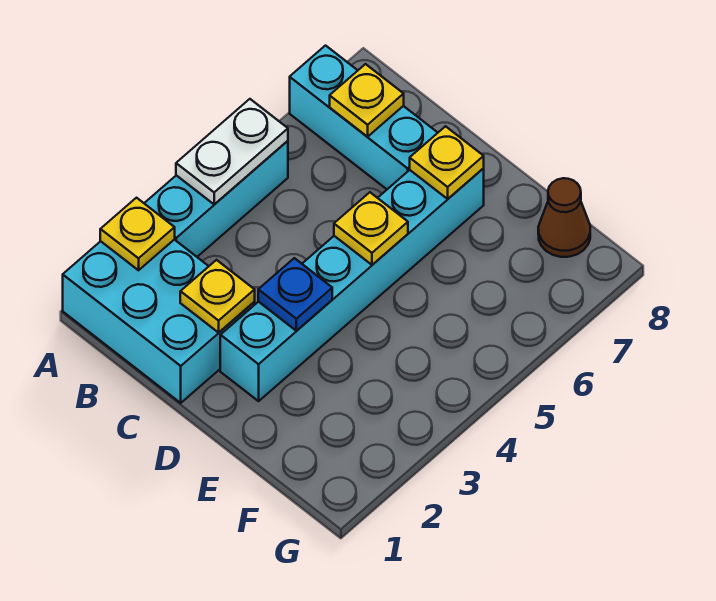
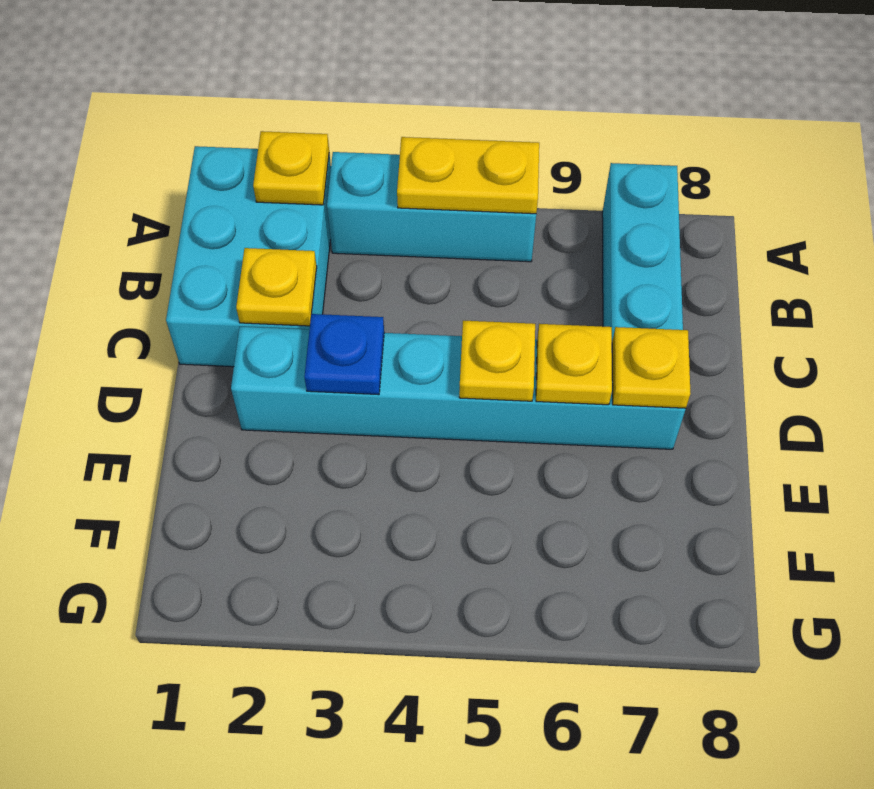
white plate A4:A5 level 2 -> yellow plate A4:A5 level 2
yellow plate B7 level 2 -> yellow plate D6 level 2
brown cone F8 level 1 -> none

